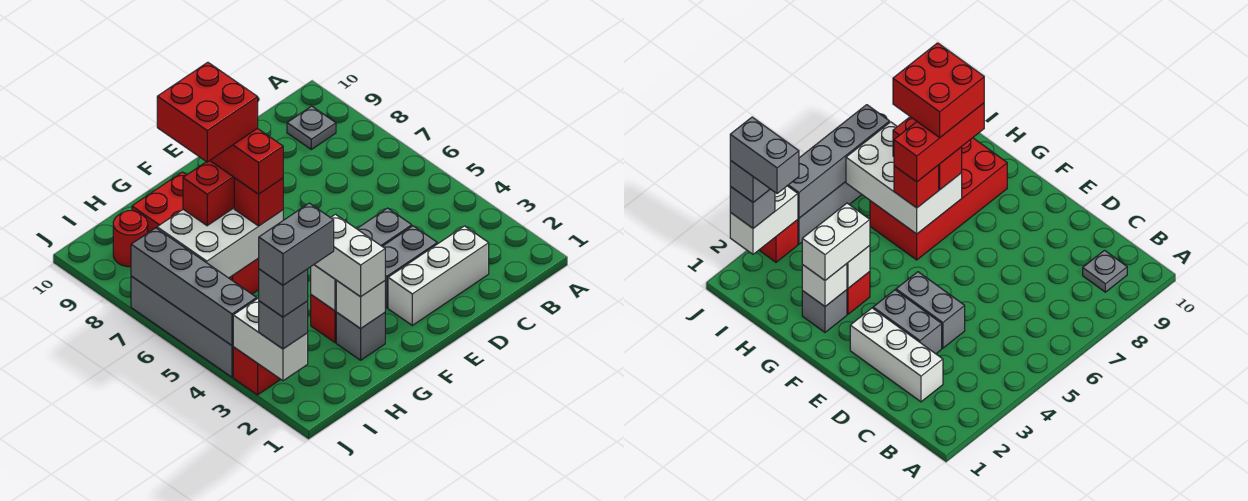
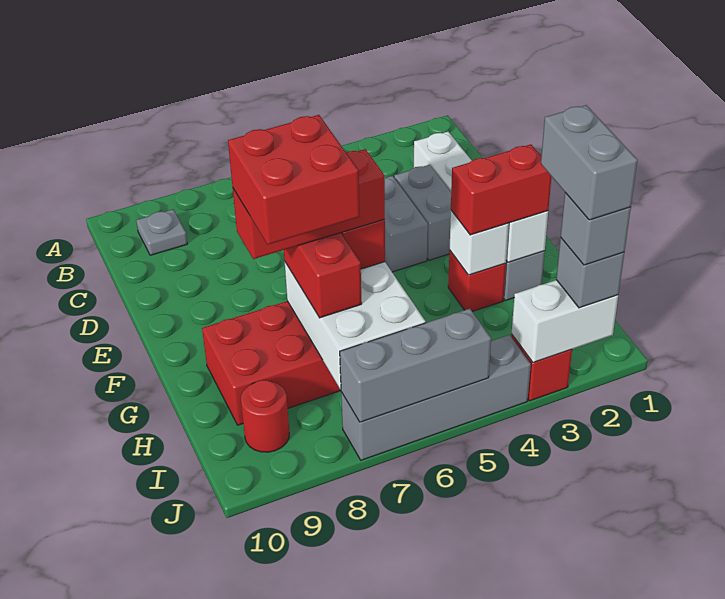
white brick G2:G3 level 3 -> red brick G2:G3 level 3
grey brick J4:J7 level 2 -> grey brick J5:J7 level 2

